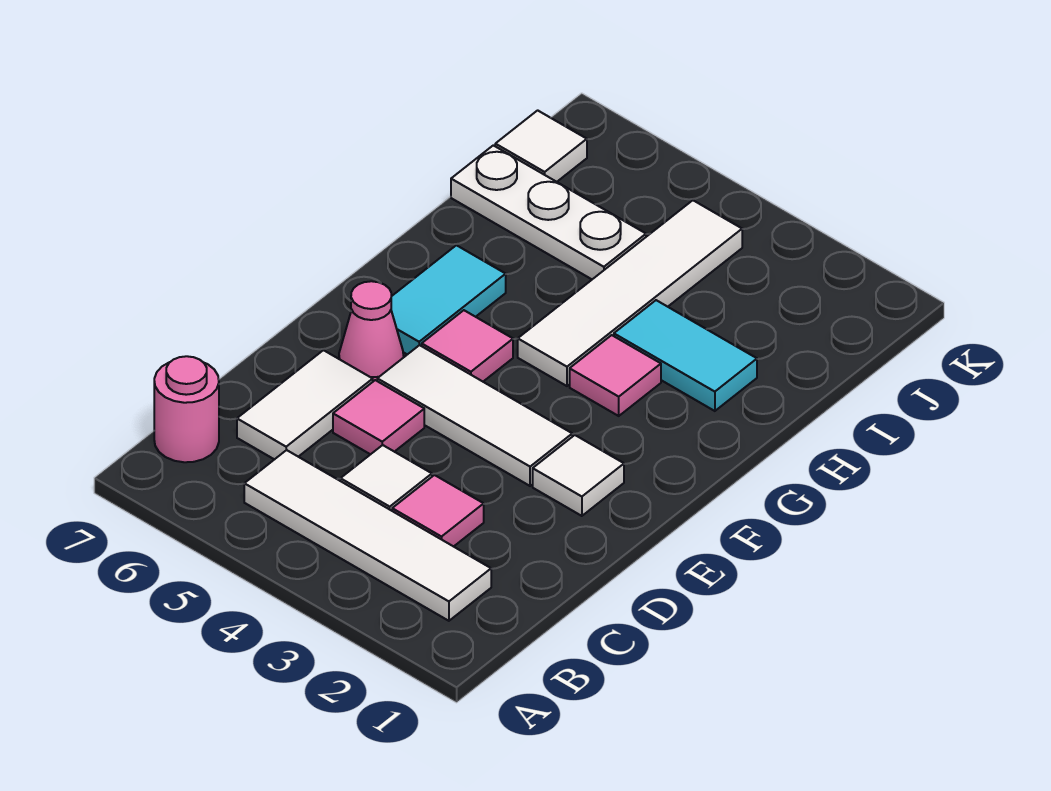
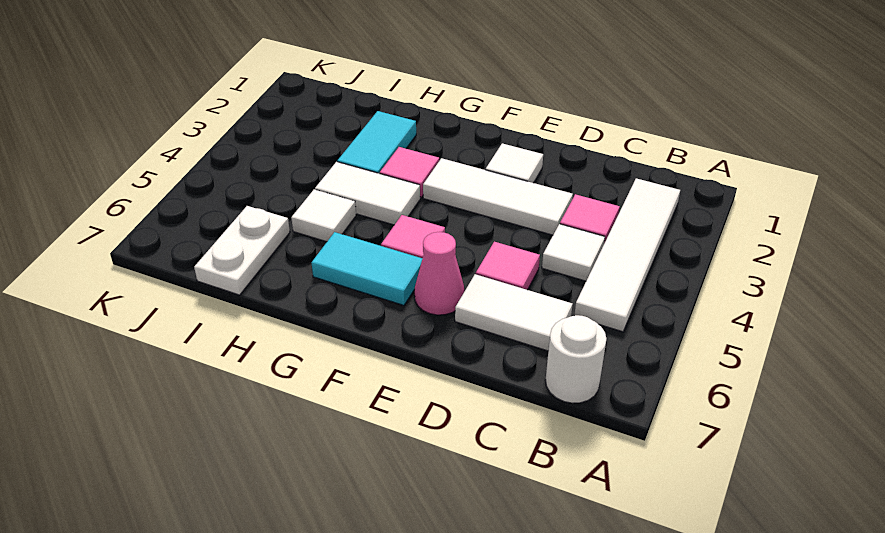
pink round brick B7 level 1 -> white round brick B7 level 1
white tile E3:E5 level 1 -> white tile D3:F3 level 1
white tile G4:J4 level 1 -> white tile G4:H4 level 1
white plate I5:I7 level 1 -> white plate I6:I7 level 1
white tile J7 level 1 -> white tile H5 level 1

